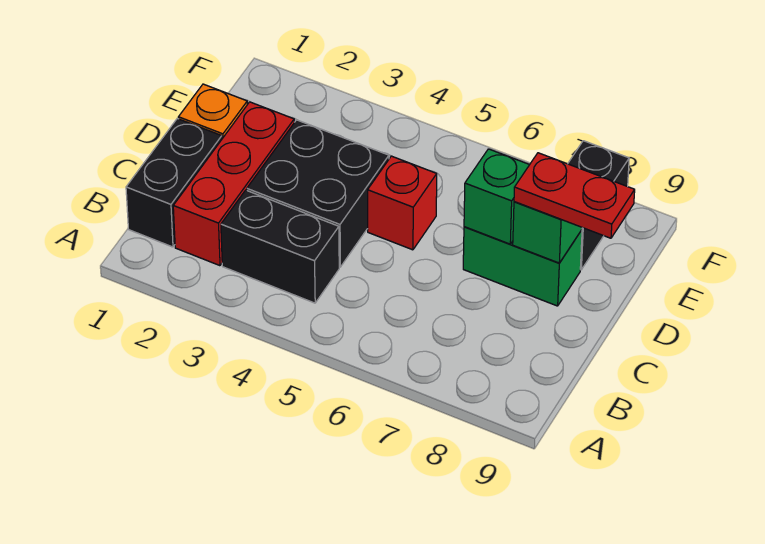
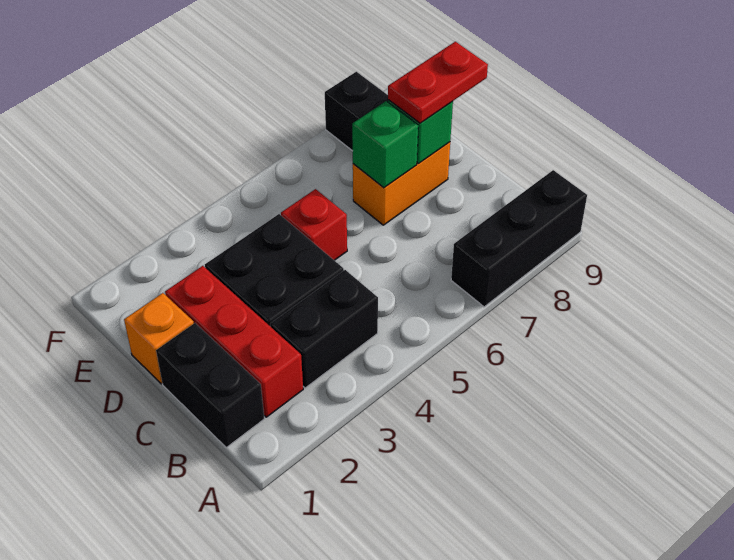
none -> black brick A7:A9 level 1
green brick D7:D8 level 1 -> orange brick D7:D8 level 1

